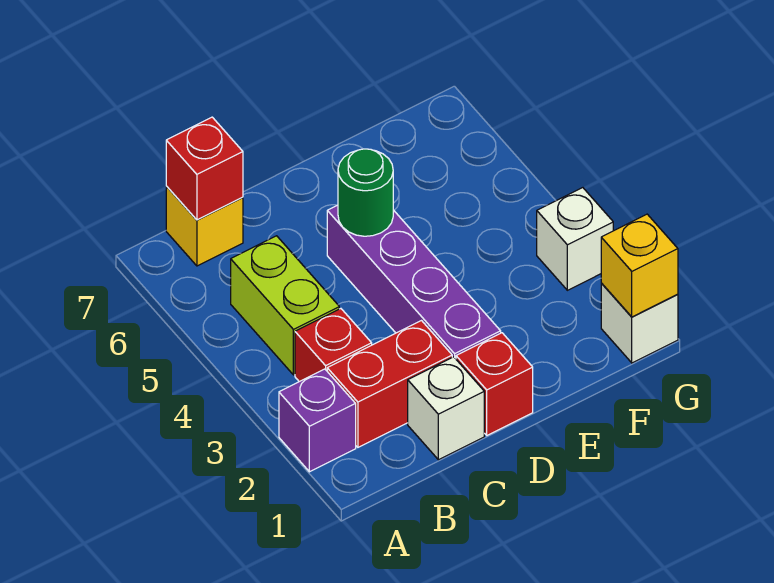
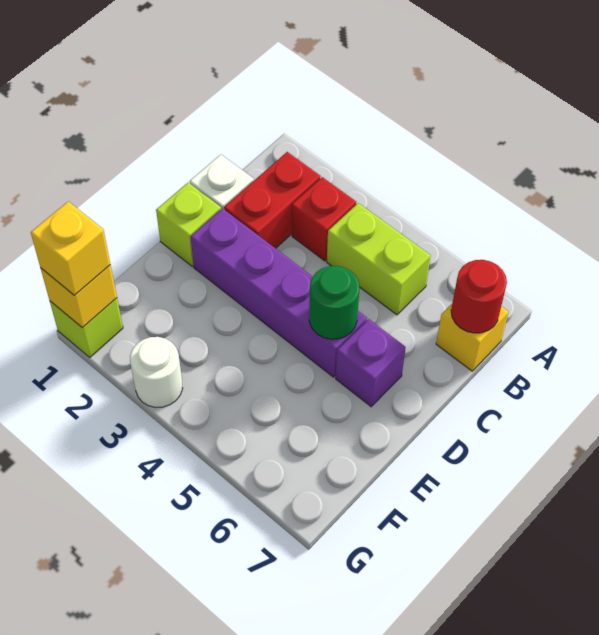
purple brick A2 level 1 -> purple brick D6 level 1
red brick B7 level 2 -> red round brick B7 level 2
red brick D1 level 1 -> lime brick D1 level 1
white brick G1 level 1 -> lime brick G1 level 1
none -> yellow brick G1 level 3
white brick G3 level 1 -> white round brick G3 level 1

